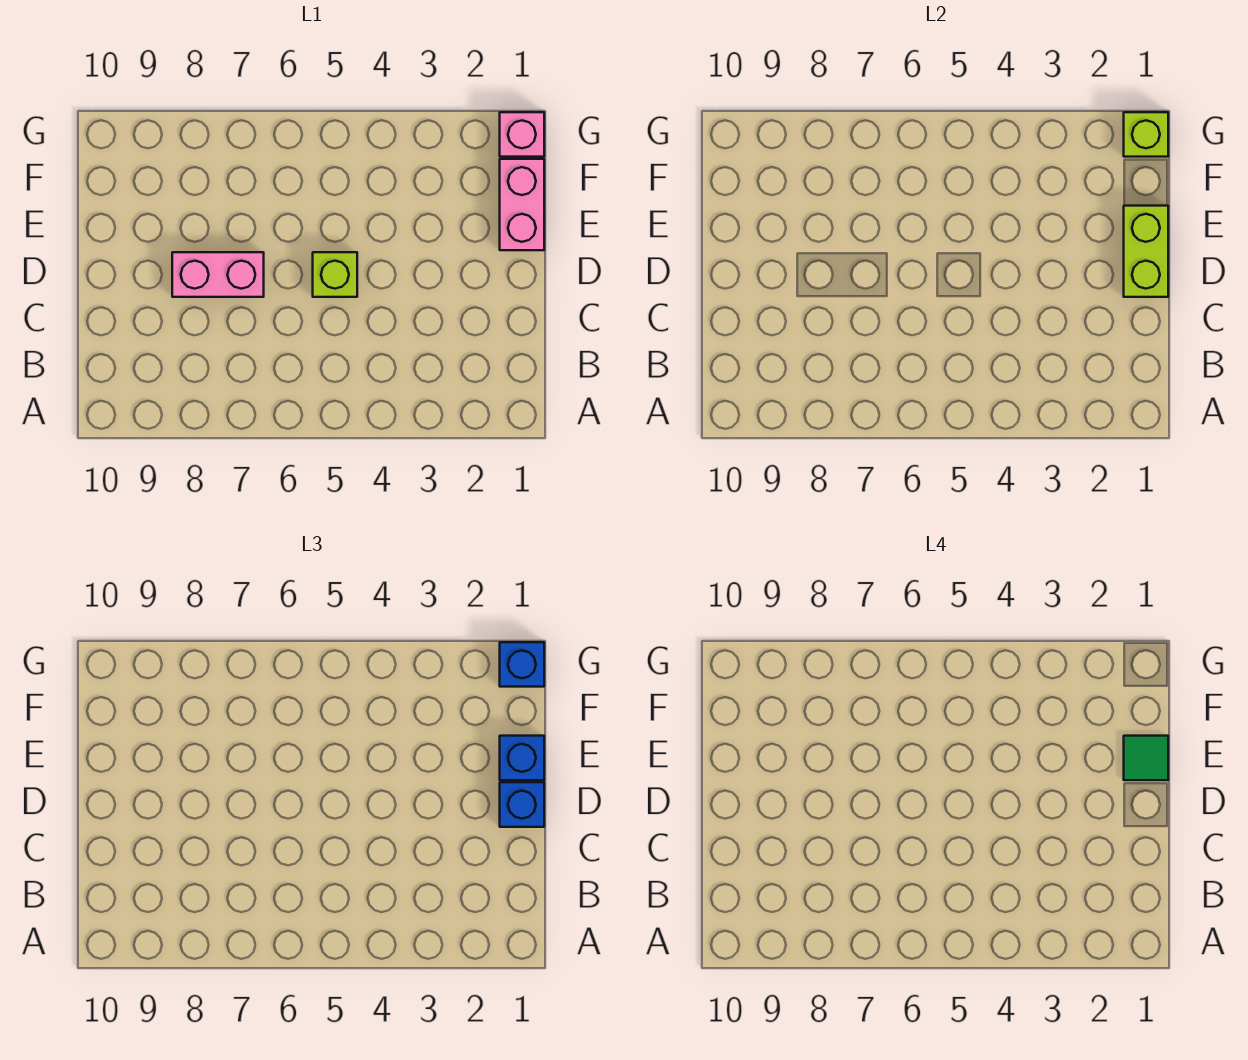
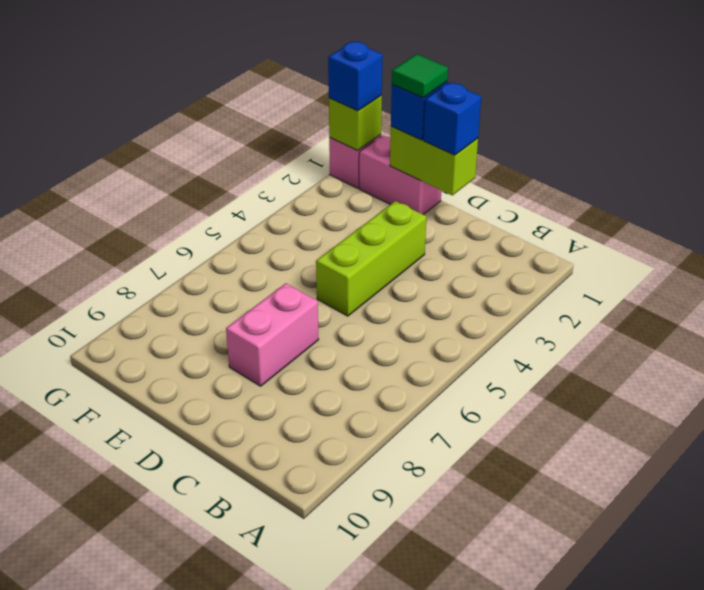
lime brick D5 level 1 -> lime brick D3:D5 level 1

